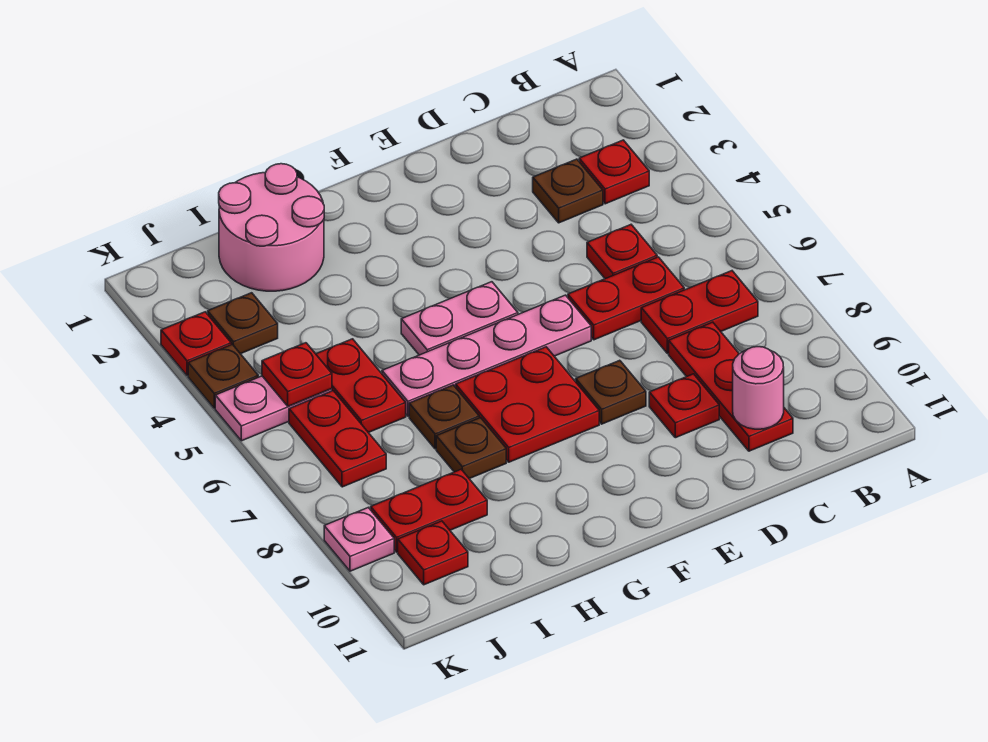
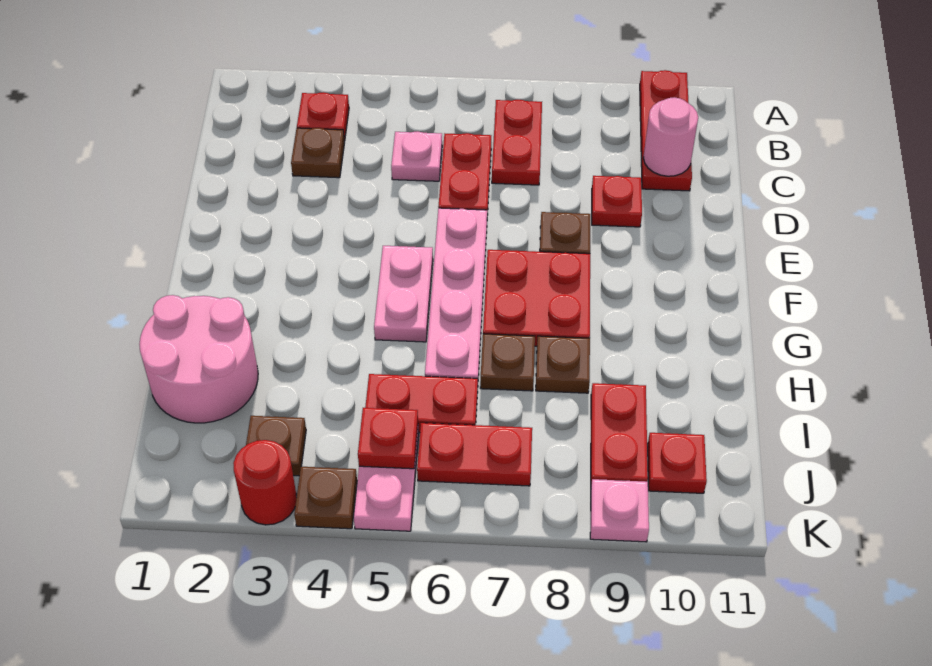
red plate C5 level 1 -> pink plate C5 level 1
red plate C8:C10 level 1 -> red plate A10:C10 level 1
red plate K3 level 1 -> red round brick K3 level 1

